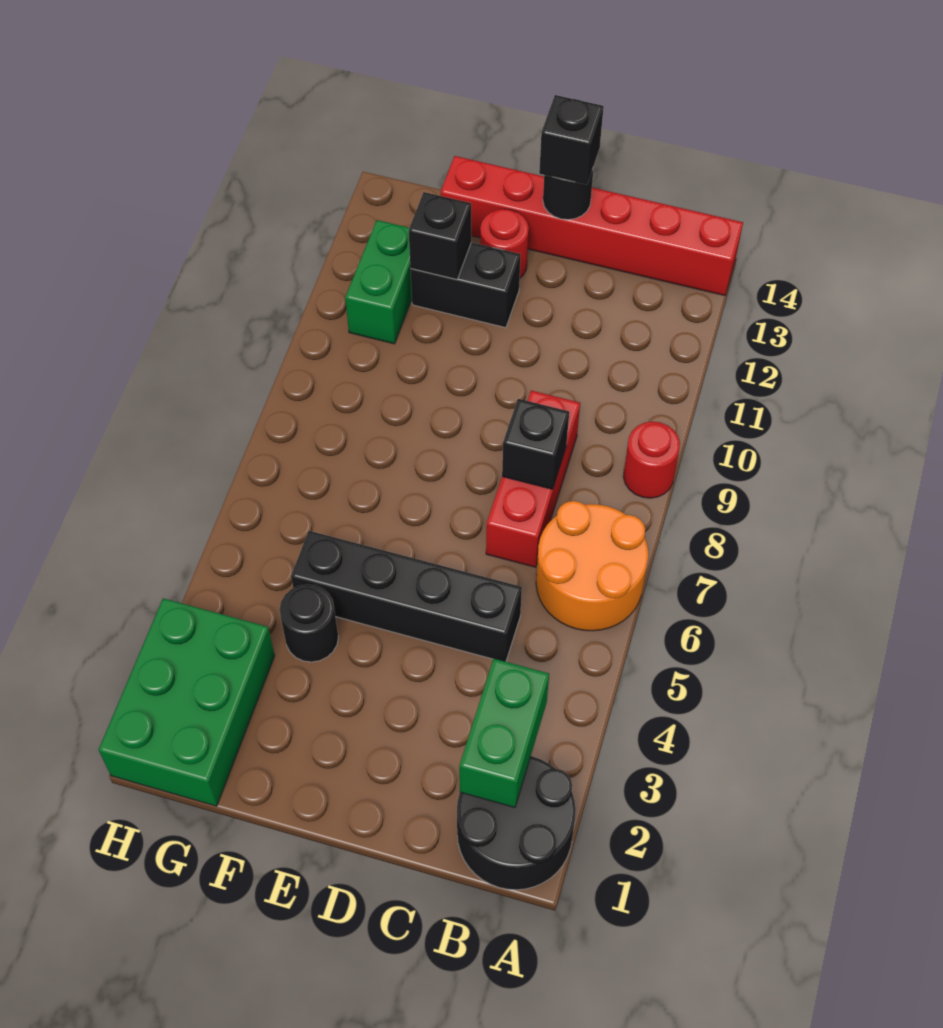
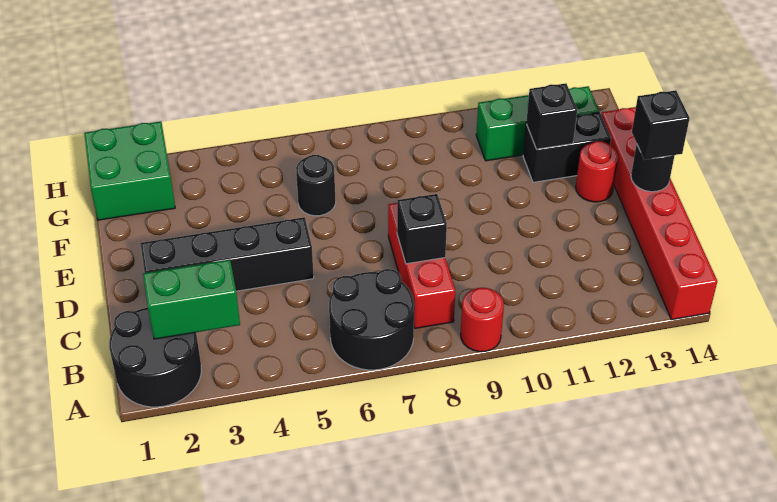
orange round brick A6:B7 level 1 -> black round brick A6:B7 level 1
black brick C5:F5 level 1 -> black brick D2:D5 level 1
red brick C7:C9 level 1 -> red brick B8:D8 level 1
black brick E12:F12 level 1 -> black brick F12:F13 level 1
black round brick F4 level 1 -> black round brick F6 level 1
green brick G1:H3 level 1 -> green brick G1:H2 level 1
green brick G11:G12 level 1 -> green brick G11:G13 level 1

